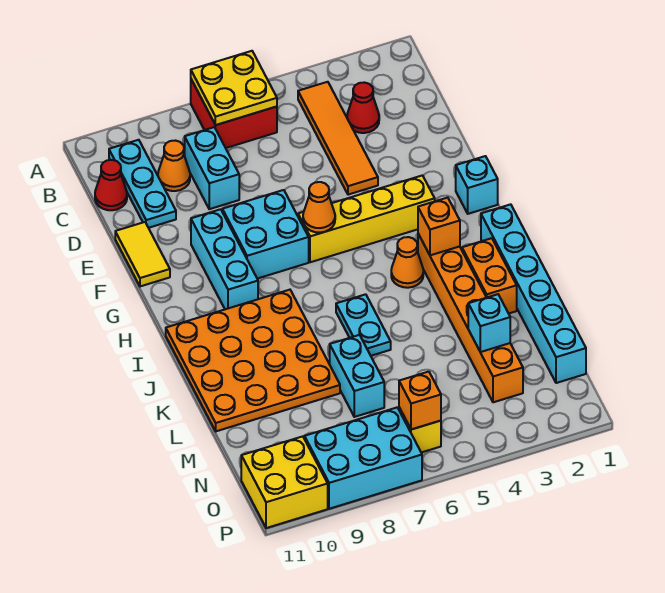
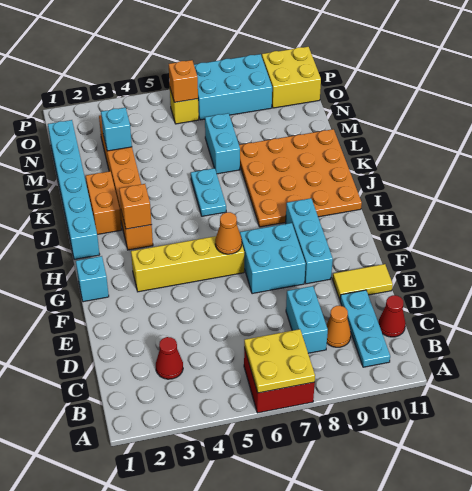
orange tile B4:E4 level 1 -> none
yellow tile E11:F11 level 1 -> yellow tile E10:E11 level 1
orange cone I4 level 1 -> none

